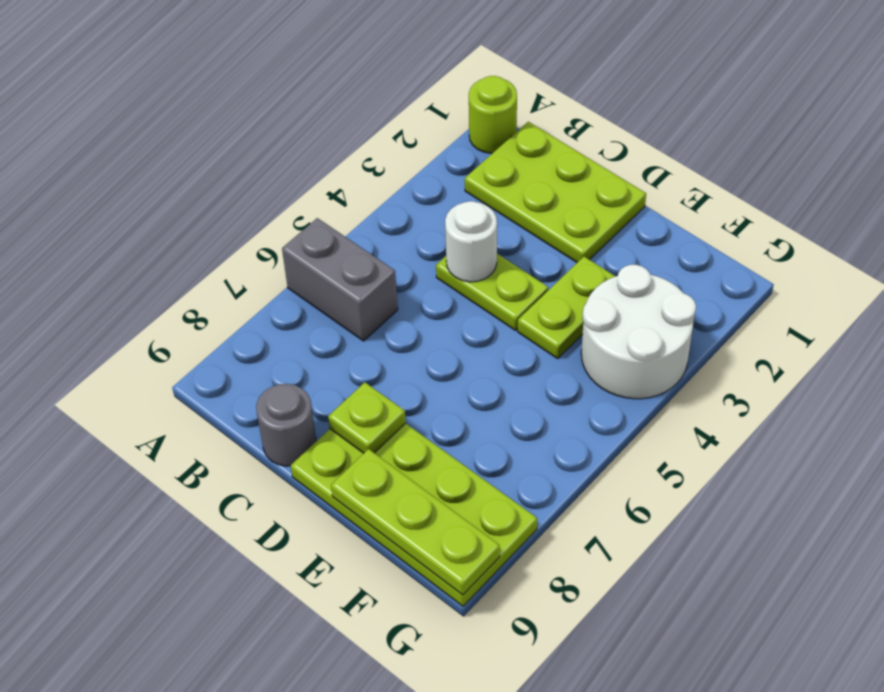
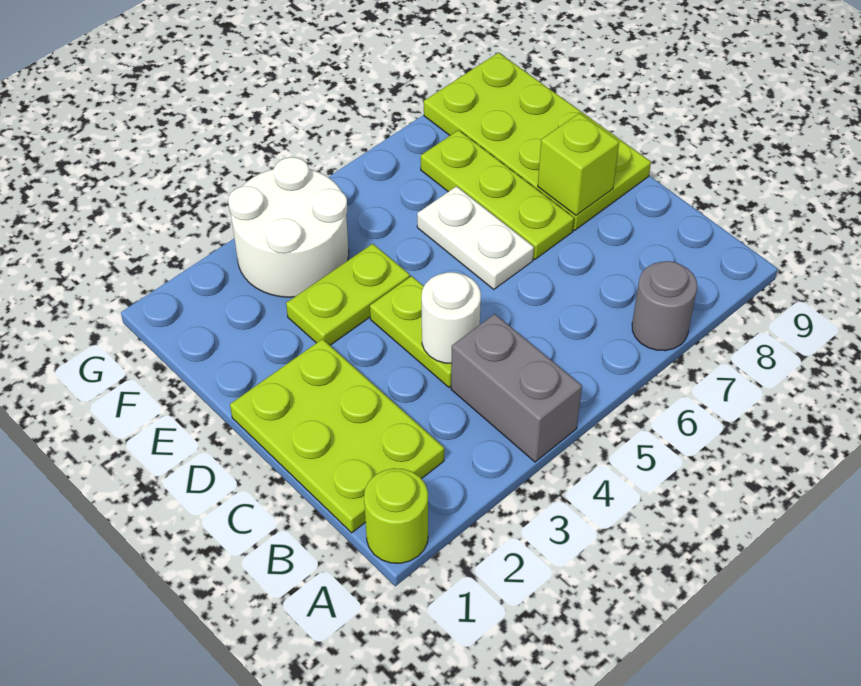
grey brick A6:B6 level 1 -> grey brick A4:B4 level 1
grey round brick C9 level 1 -> grey round brick A7 level 1
none -> white plate D6:E6 level 1
lime plate D8 level 2 -> lime brick D8 level 2
lime plate E9:G9 level 2 -> lime plate D7:F7 level 1

